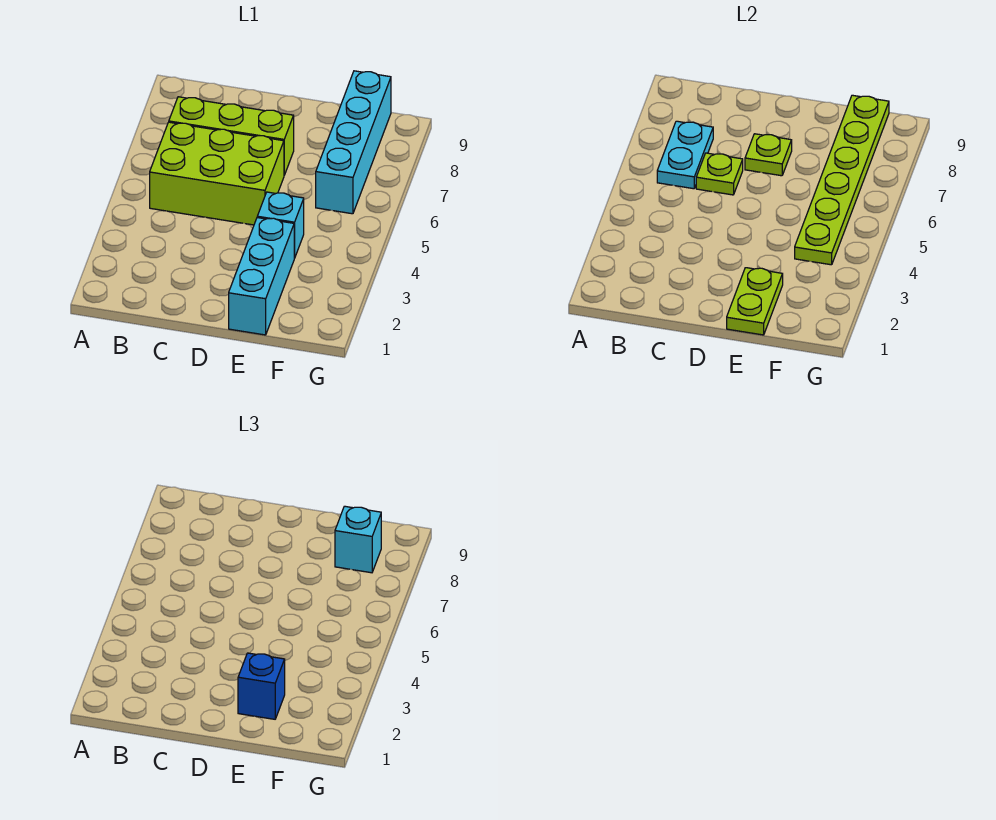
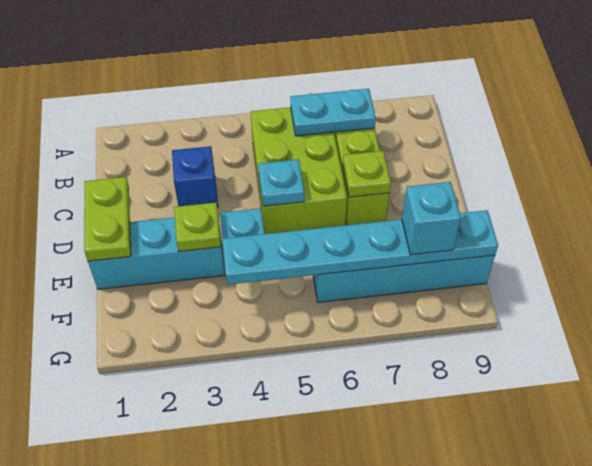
lime plate C6 level 2 -> lime plate E3 level 2
none -> cyan plate D5 level 2
lime plate E1:E2 level 2 -> lime plate D1:E1 level 2
blue brick E2 level 3 -> blue brick C3 level 1
lime plate F4:F9 level 2 -> cyan plate F4:F9 level 2

